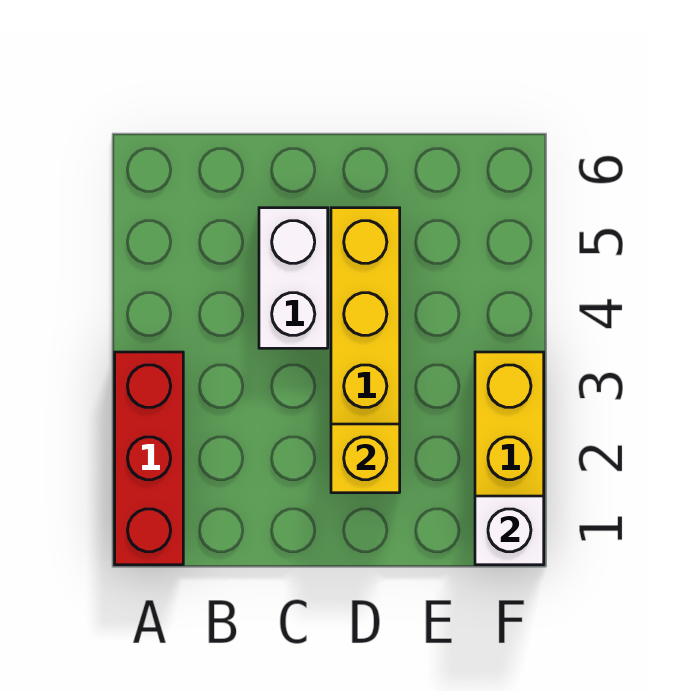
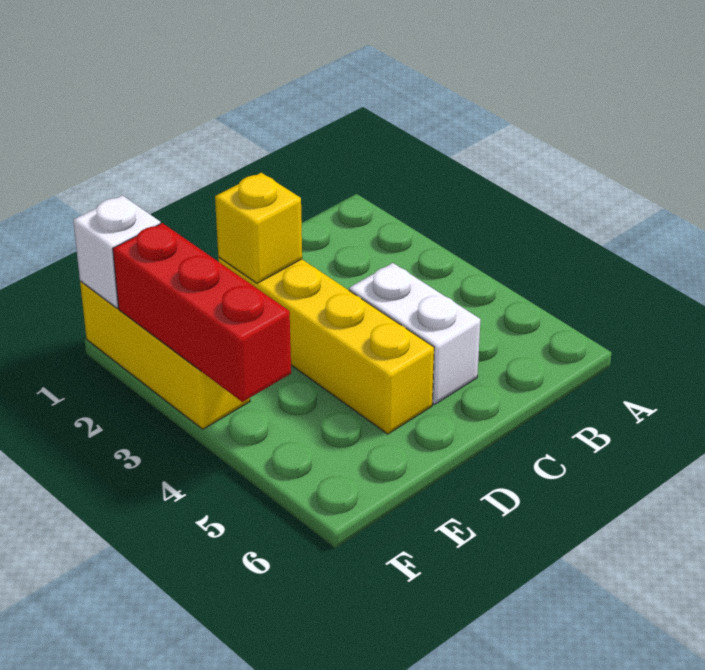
red brick A1:A3 level 1 -> red brick F2:F4 level 2

